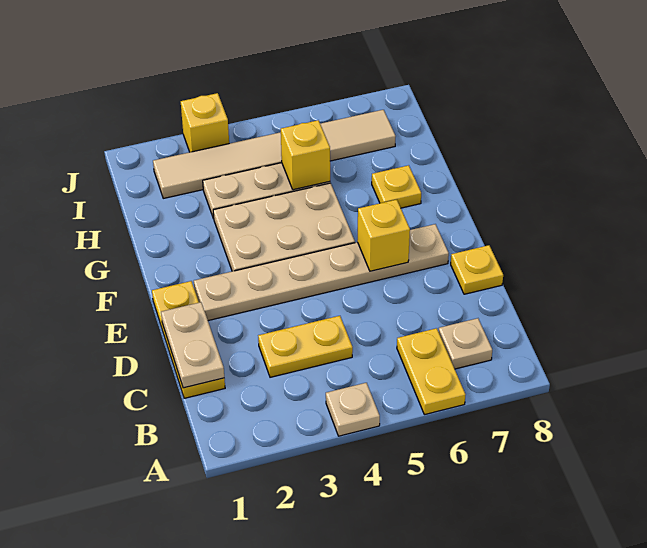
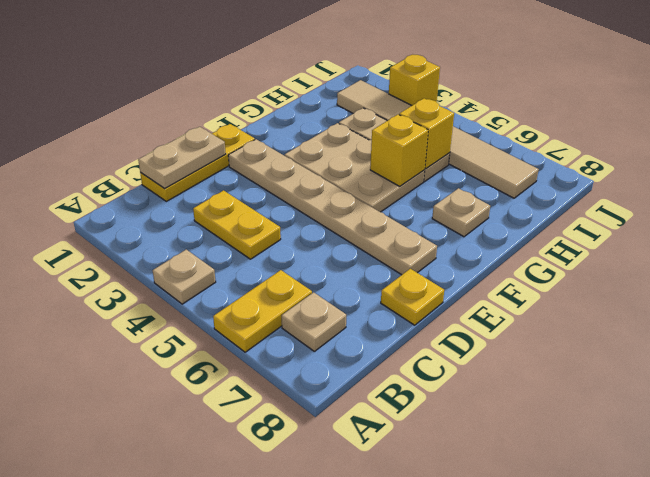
yellow brick E6 level 2 -> yellow brick G5 level 2
yellow plate G7 level 1 -> tan plate G7 level 1

